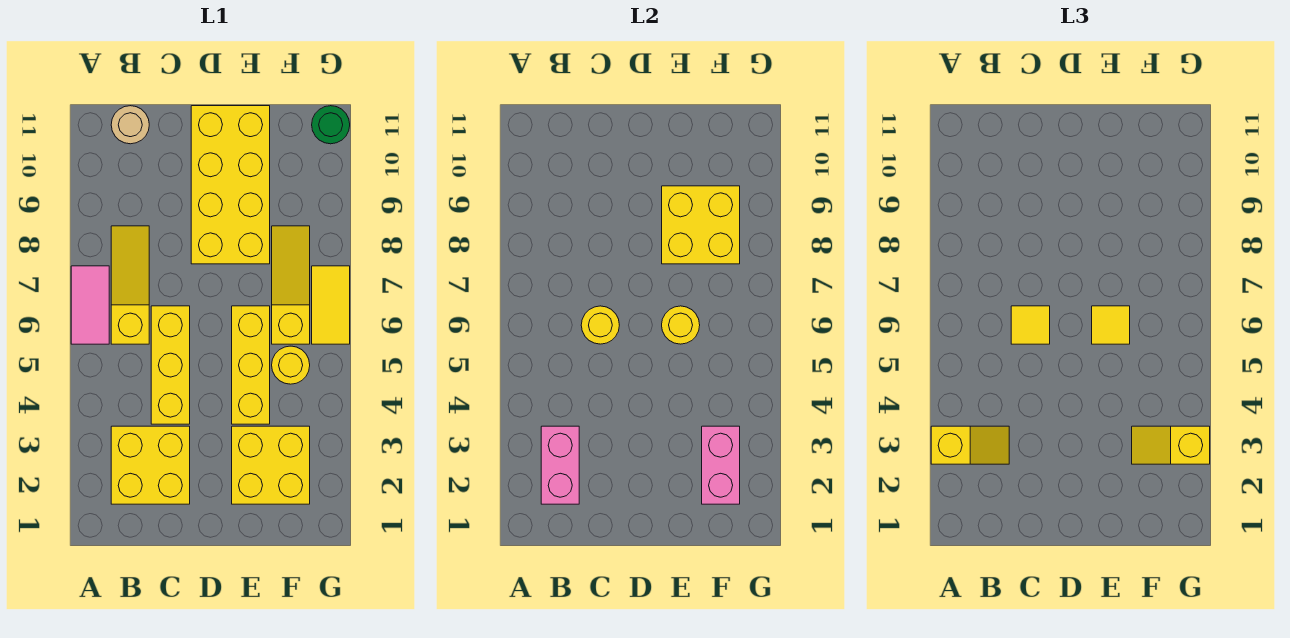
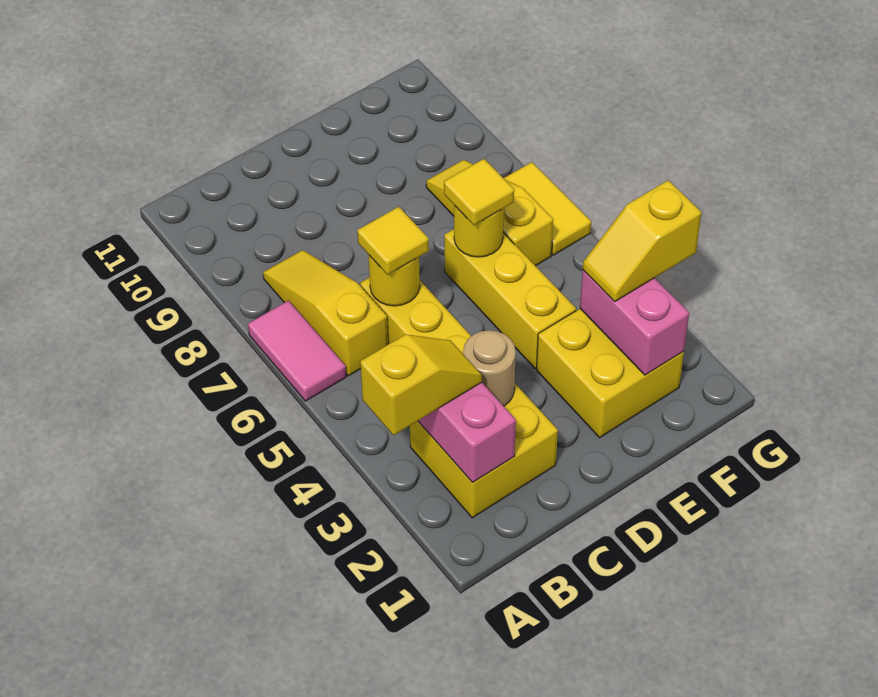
tan round brick B11 level 1 -> tan round brick C3 level 2
yellow brick D8:E11 level 1 -> none
yellow brick E8:F9 level 2 -> none
yellow round brick F5 level 1 -> none
green round brick G11 level 1 -> none

